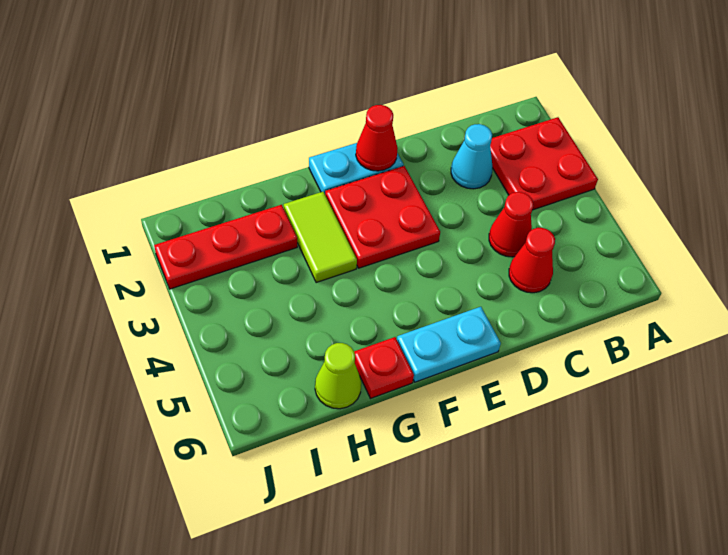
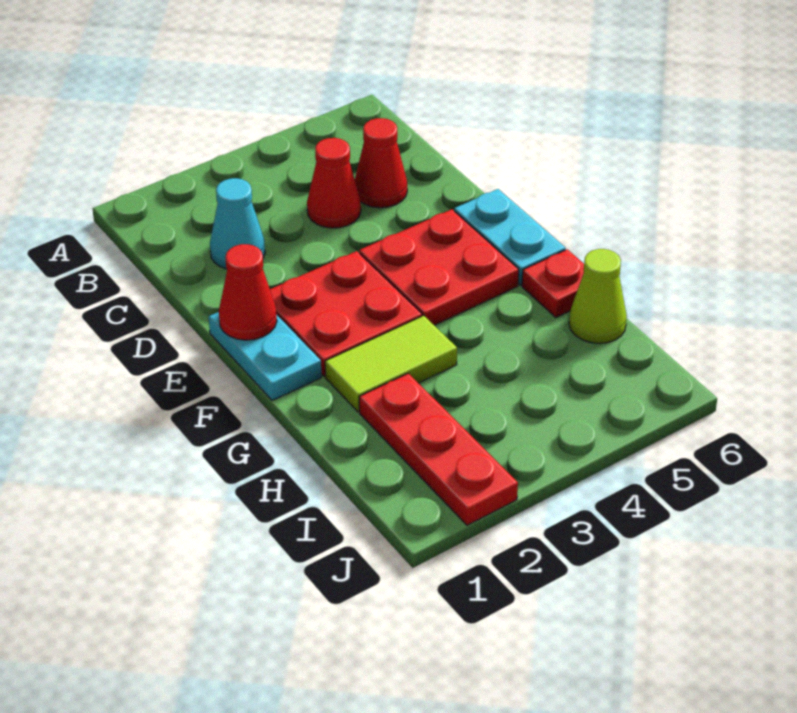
red plate A2:B3 level 1 -> red plate E4:F5 level 1

